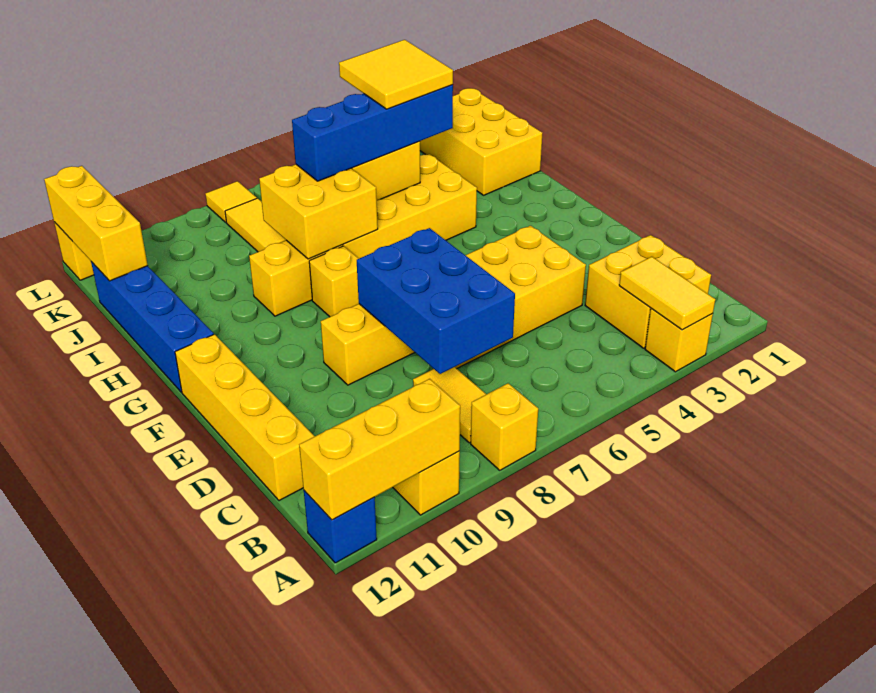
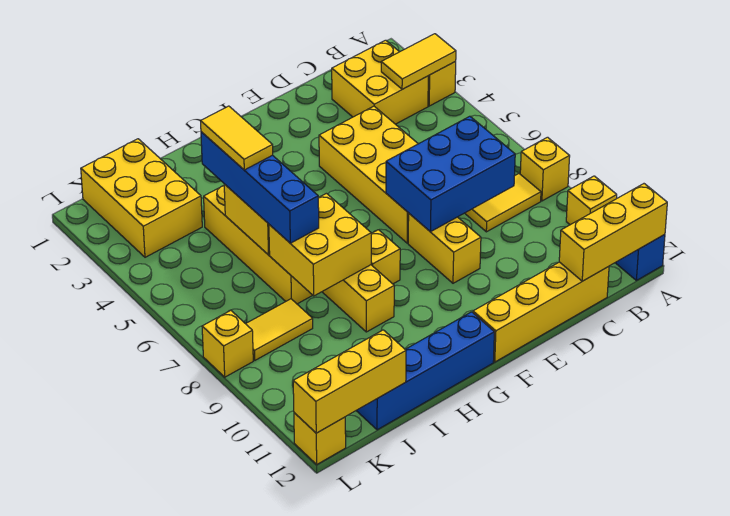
yellow brick A10:A12 level 2 -> yellow brick A12:C12 level 2
yellow brick I1:K2 level 1 -> yellow brick J1:K3 level 1
yellow tile I4:J5 level 4 -> yellow tile I4:I5 level 4
yellow tile L8 level 1 -> yellow brick L8 level 1

